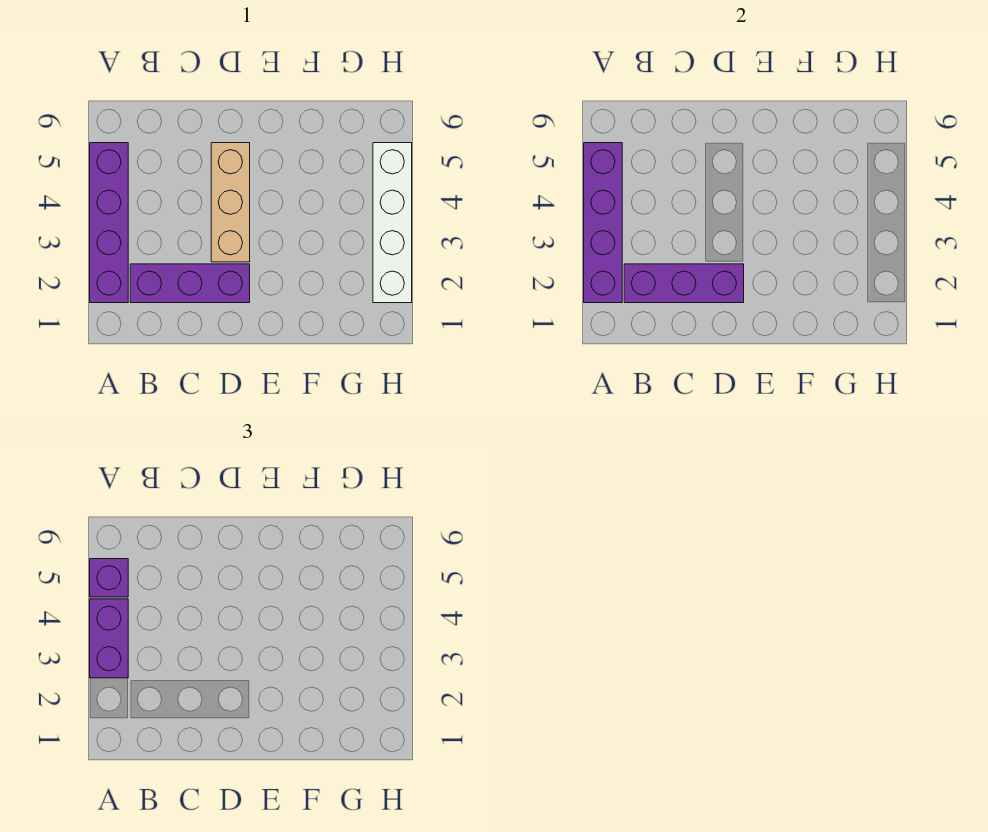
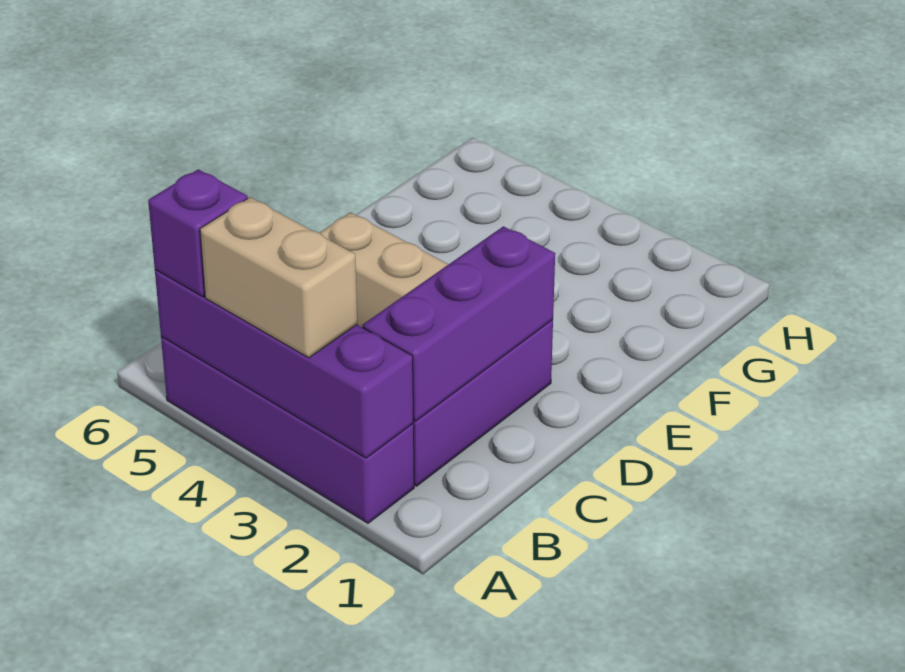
purple brick A3:A4 level 3 -> tan brick A3:A4 level 3
white brick H2:H5 level 1 -> none

